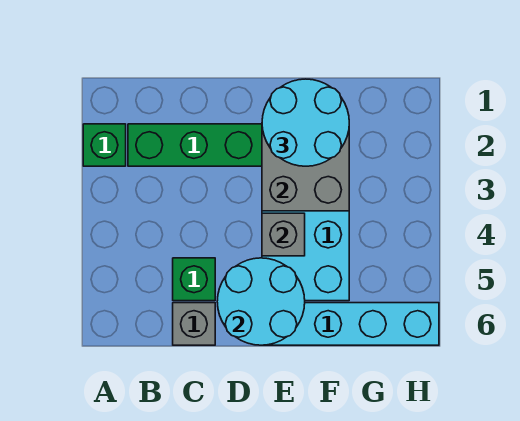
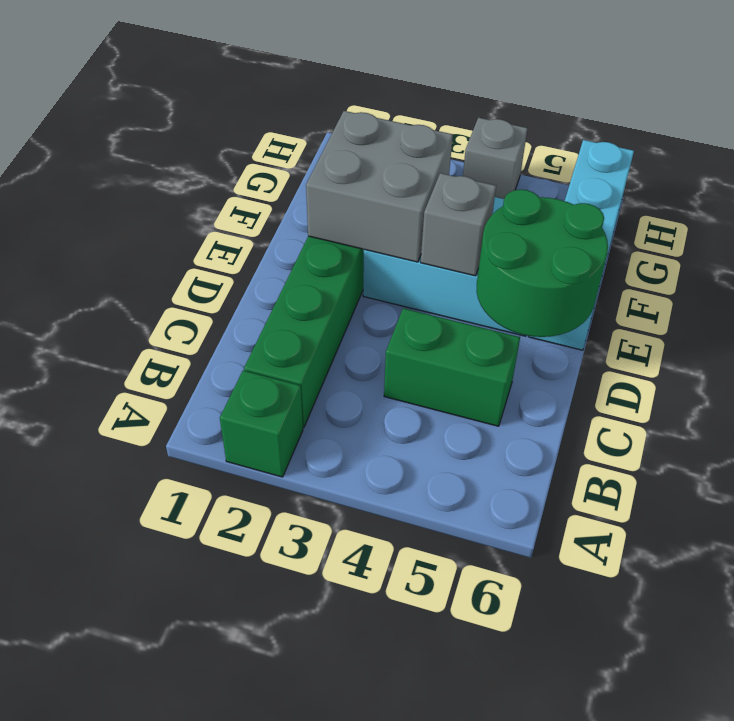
green brick C5 level 1 -> green brick C4:C5 level 1
grey brick C6 level 1 -> grey brick H4 level 1
cyan round brick D5:E6 level 2 -> green round brick D5:E6 level 2
cyan round brick E1:F2 level 3 -> none

